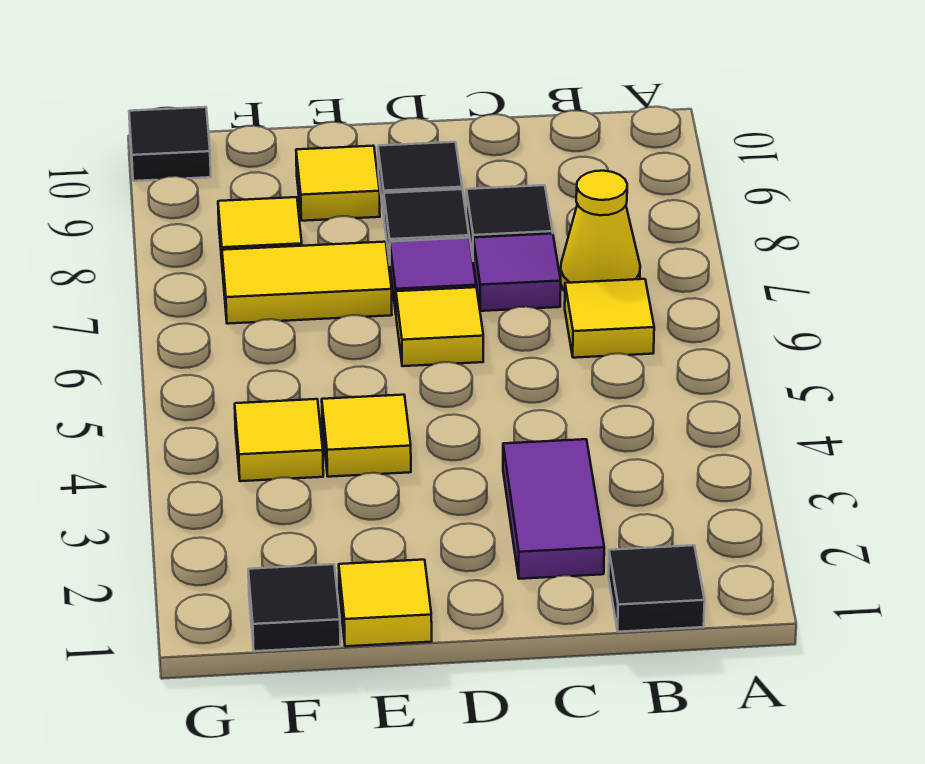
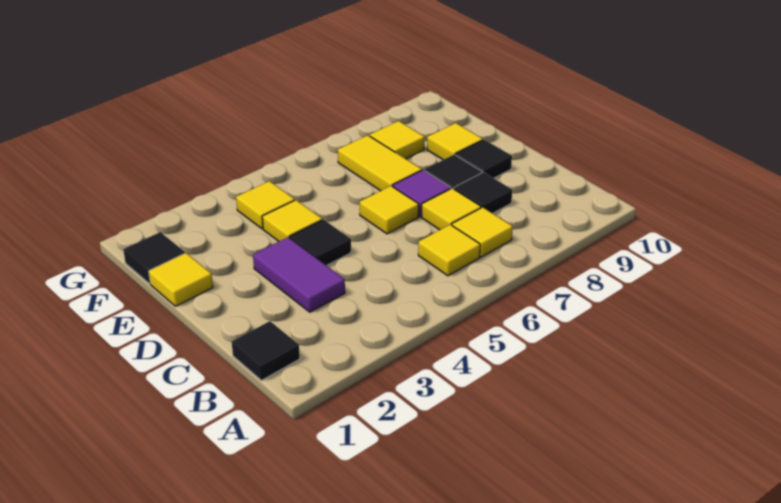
yellow cone B7 level 1 -> yellow tile B7 level 1
purple tile C2:C3 level 1 -> purple tile C3:D3 level 1
purple tile C7 level 1 -> yellow tile C7 level 1
black tile G10 level 1 -> black tile D4 level 1

